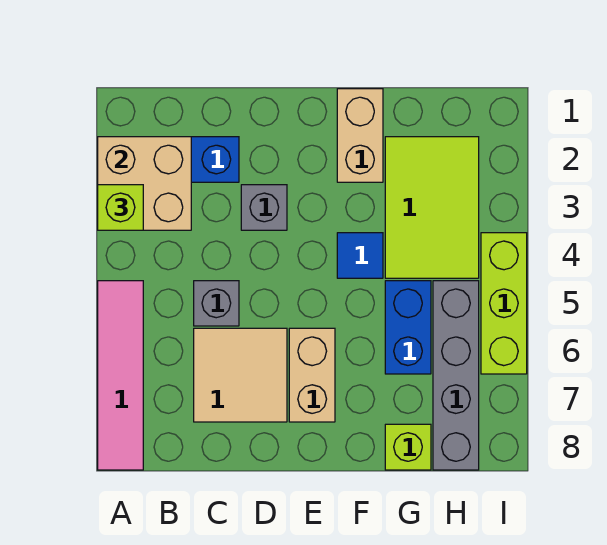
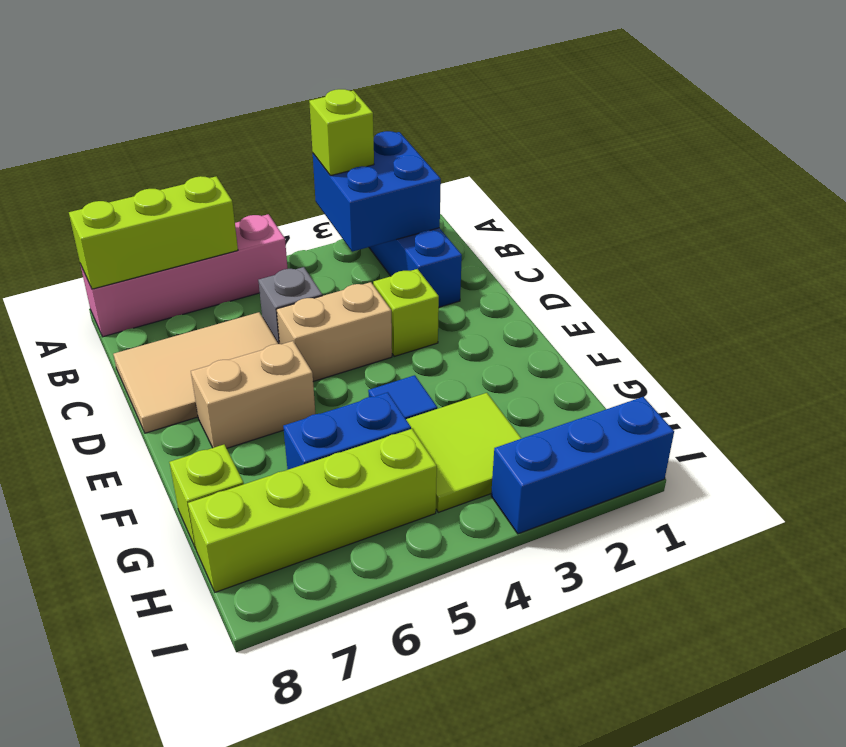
tan brick A2:B3 level 2 -> blue brick A2:B3 level 2
pink tile A5:A8 level 1 -> pink brick A5:A8 level 1
tan tile C6:D7 level 1 -> tan tile C6:D8 level 1
grey brick D3 level 1 -> lime brick D3 level 1
tan brick F1:F2 level 1 -> tan brick D4:D5 level 1
lime tile G2:H4 level 1 -> lime tile G3:H4 level 1
grey brick H5:H8 level 1 -> lime brick H5:H8 level 1
none -> blue brick I1:I3 level 1
lime brick I4:I6 level 1 -> lime brick A6:A8 level 2

